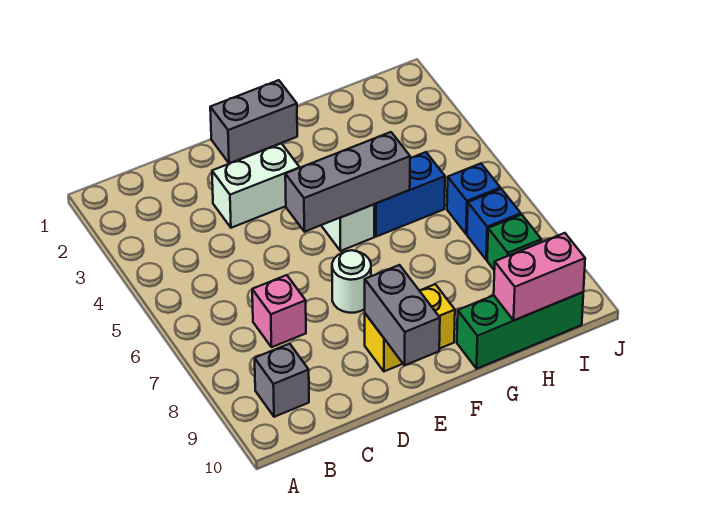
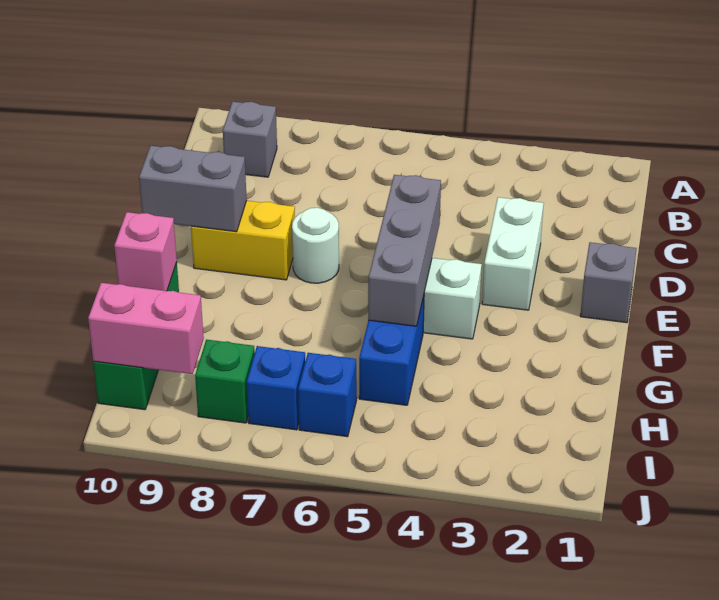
pink brick C7 level 1 -> pink brick G10 level 2
grey brick E1:F1 level 1 -> grey brick E1 level 1
yellow brick E9:F9 level 1 -> yellow brick E8:E9 level 1
pink brick H10:I10 level 2 -> pink brick I9:I10 level 2

